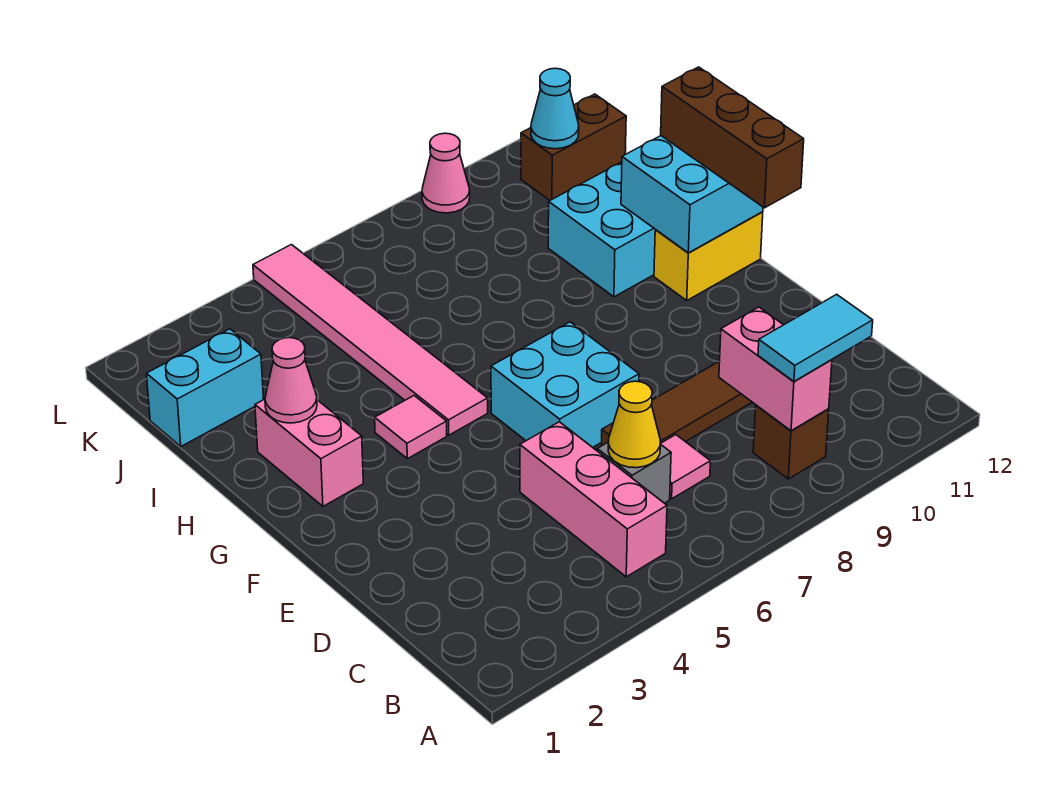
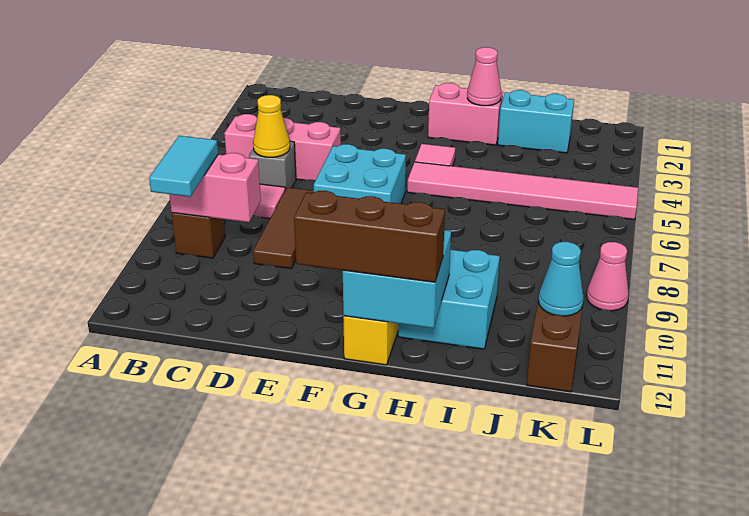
cyan brick J1:J2 level 1 -> cyan brick I2:J2 level 1

